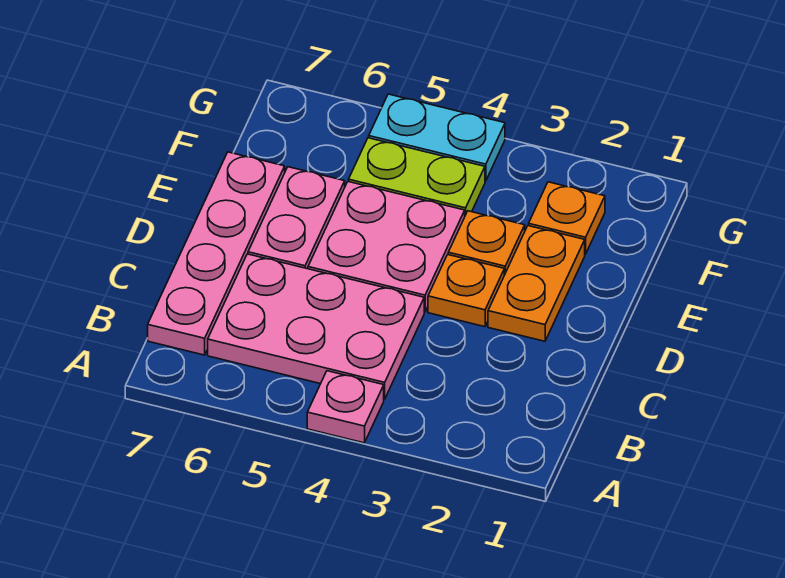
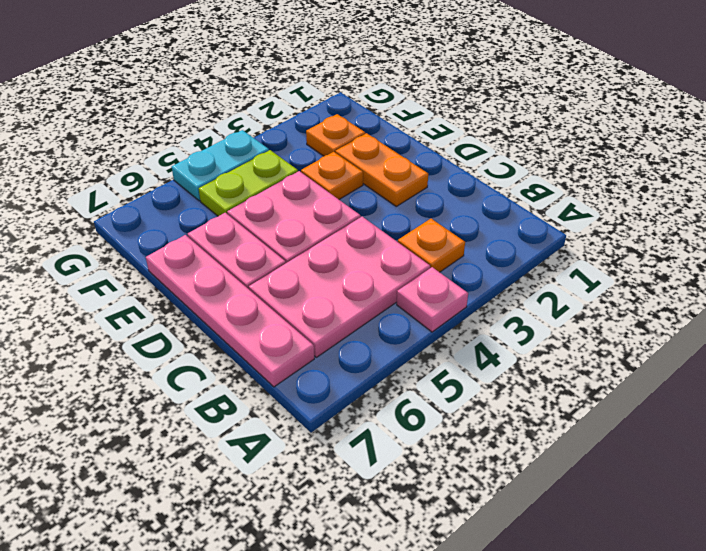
orange plate D3 level 1 -> orange plate B3 level 1

